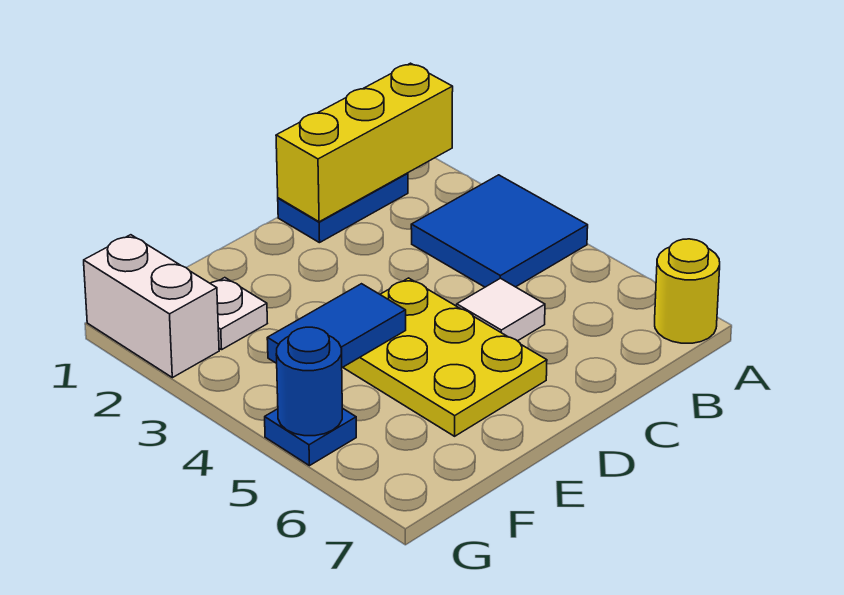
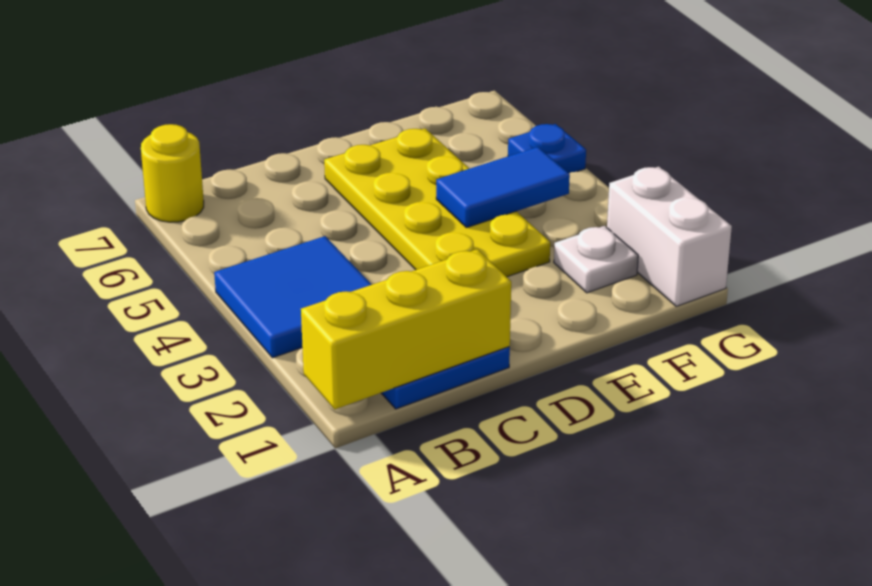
white tile C5 level 1 -> none
yellow plate D4:E6 level 1 -> yellow plate D3:E6 level 1
blue round brick G5 level 2 -> none

